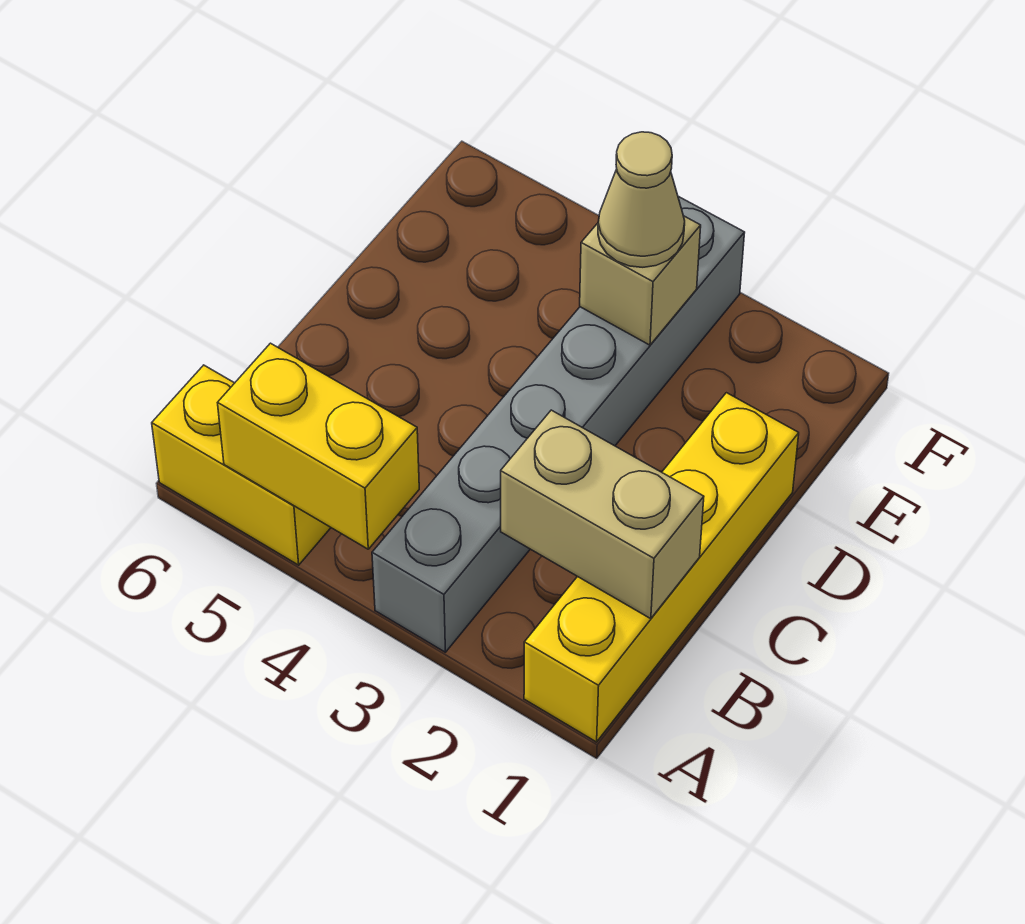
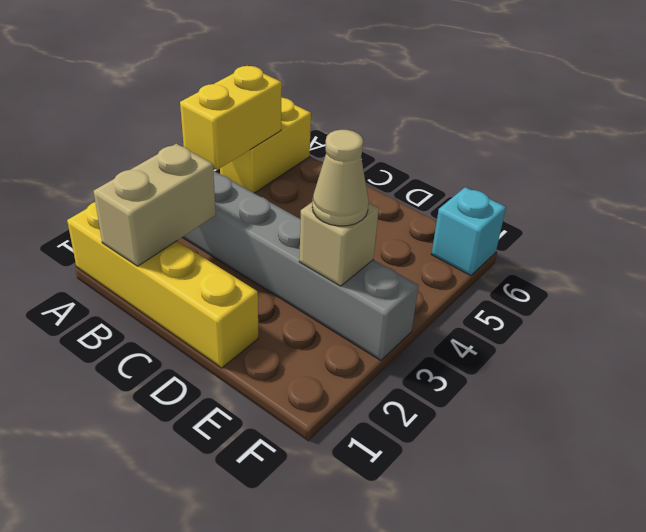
none -> cyan brick F6 level 1

